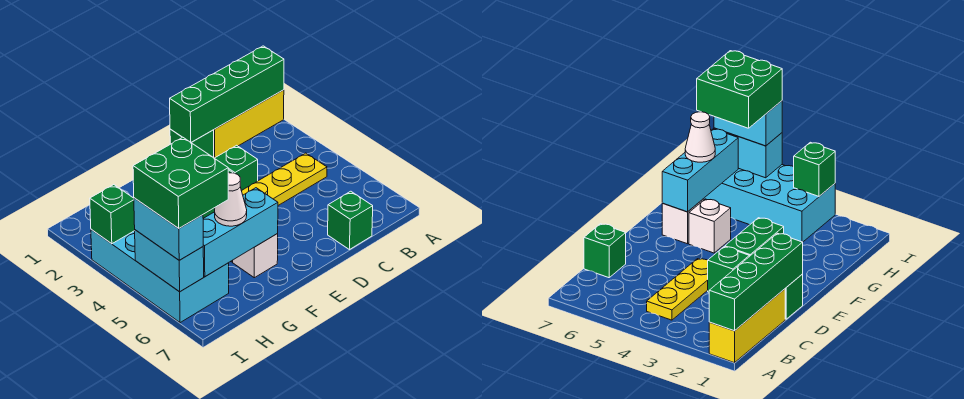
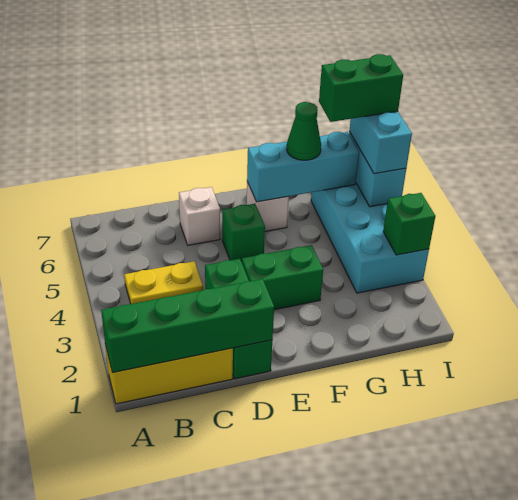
yellow plate B4:D4 level 1 -> yellow plate B4:C4 level 1
green brick C7 level 1 -> green brick E5 level 1
white brick F5 level 1 -> white brick D6 level 1
white cone G6 level 3 -> green cone G6 level 3
green brick H5:I6 level 4 -> green brick H6:I6 level 4

